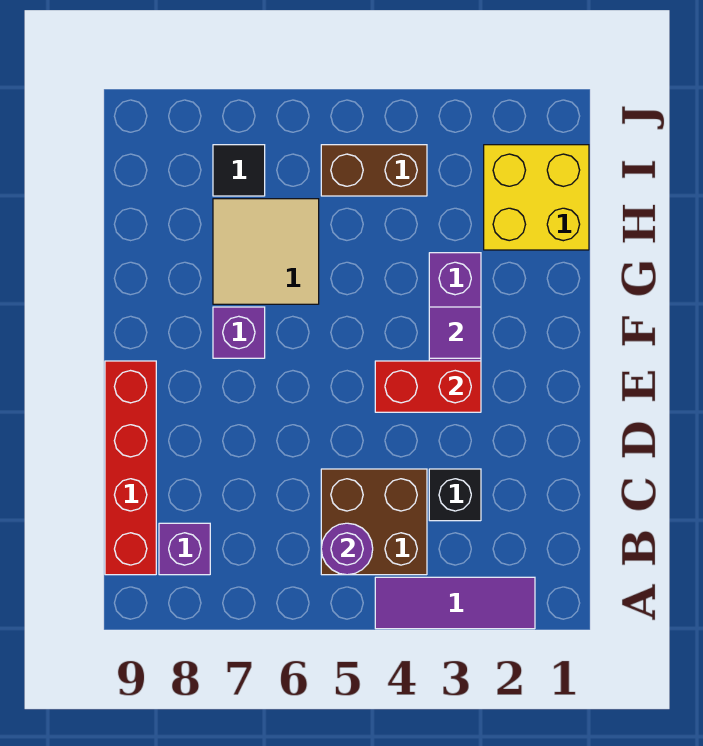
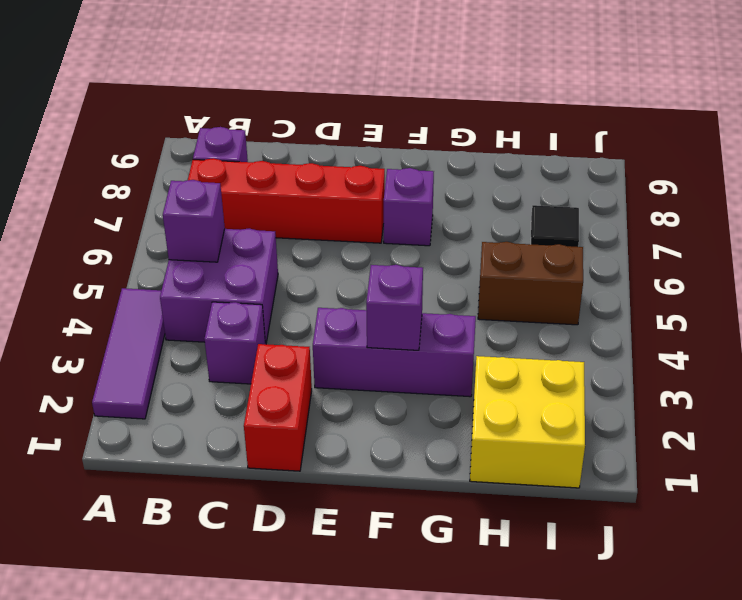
brown brick B4:C5 level 1 -> purple brick B4:C5 level 1
purple round brick B5 level 2 -> purple brick B5 level 2
red brick B9:E9 level 1 -> red brick B7:E7 level 1
black brick C3 level 1 -> purple brick C3 level 1
red brick E3:E4 level 2 -> red brick D1:D2 level 1
purple tile F3 level 2 -> purple brick F3 level 2
tan tile G6:H7 level 1 -> none
brown brick I4:I5 level 1 -> brown brick H5:I5 level 1

